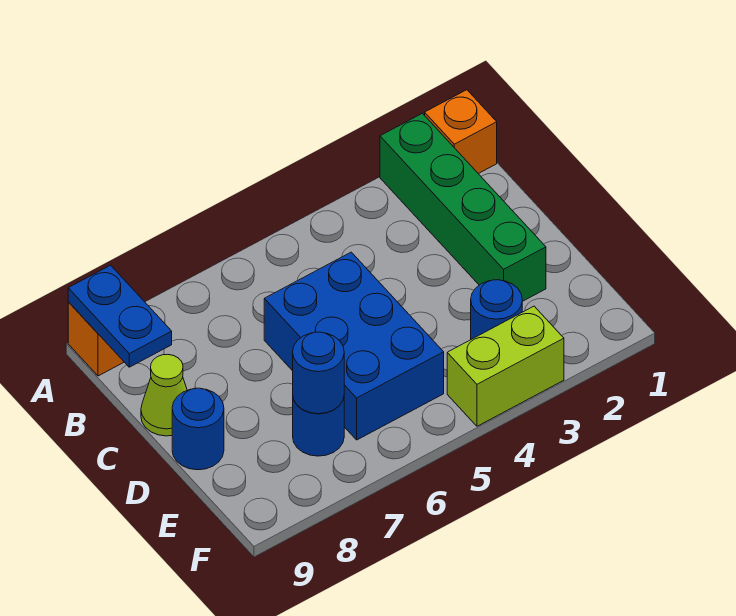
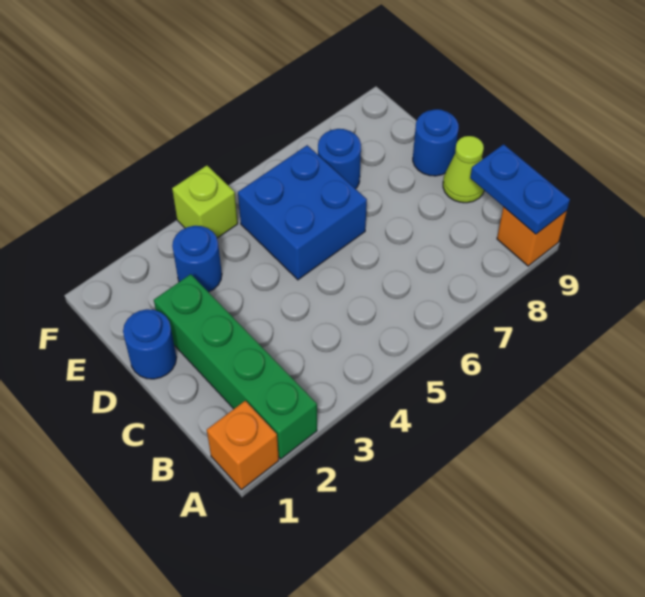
blue brick C5:E6 level 1 -> blue brick D5:E6 level 1
blue round brick E7 level 2 -> blue round brick D1 level 1
lime brick F3:F4 level 1 -> lime brick F4 level 1

